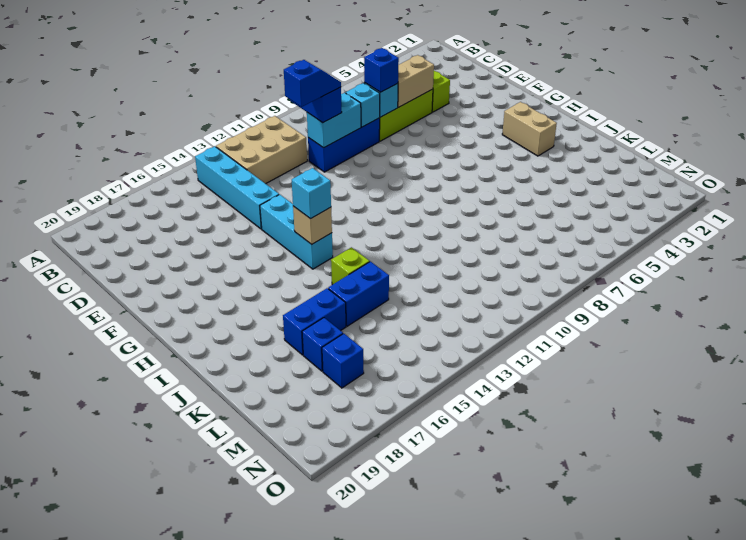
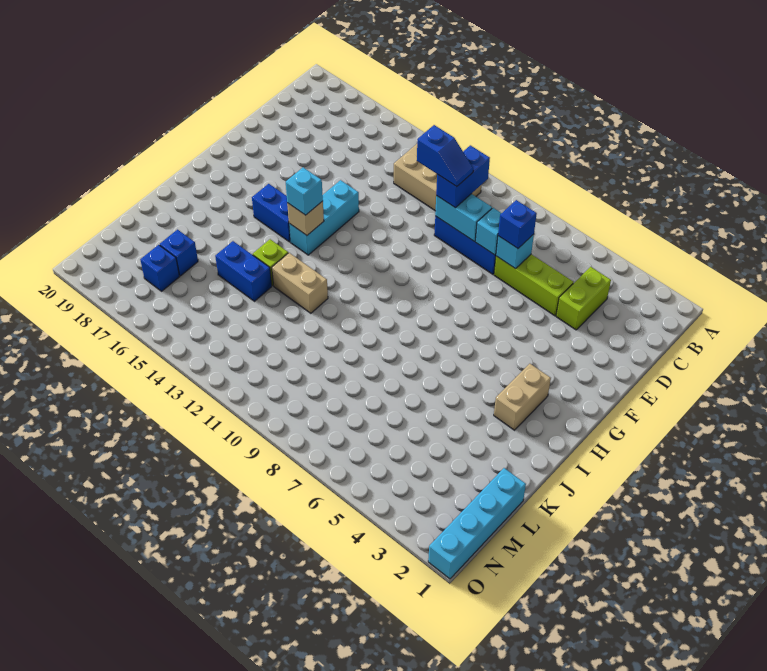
cyan brick B14:E14 level 1 -> cyan brick L1:O1 level 1
tan brick D5:D6 level 2 -> tan brick J12:J13 level 1
blue brick K16:K17 level 1 -> blue brick H15:H16 level 1

